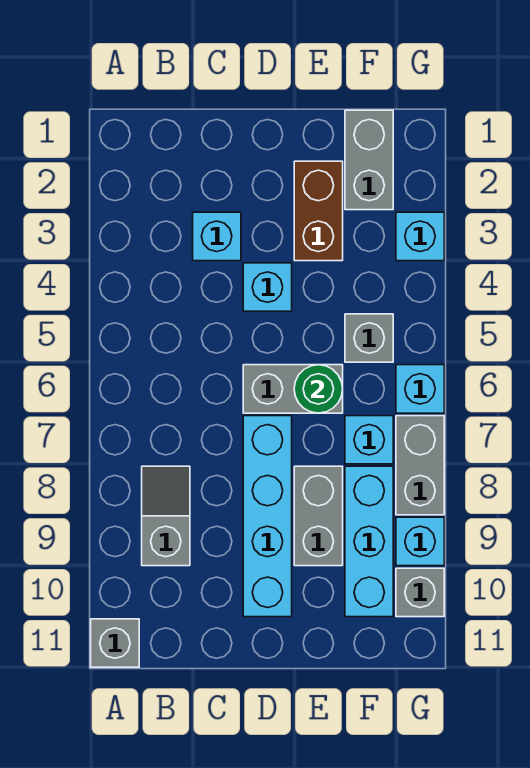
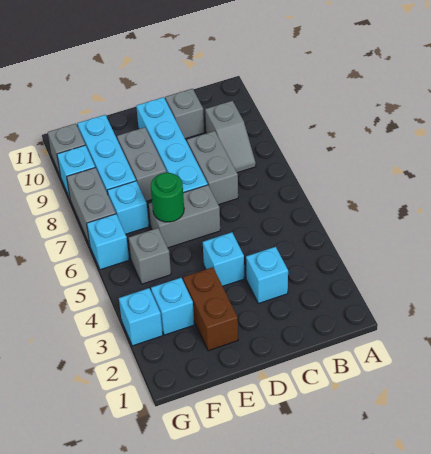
grey brick A11 level 1 -> grey brick C10 level 1
grey brick F1:F2 level 1 -> grey brick C7:C8 level 1
none -> cyan brick F3 level 1

